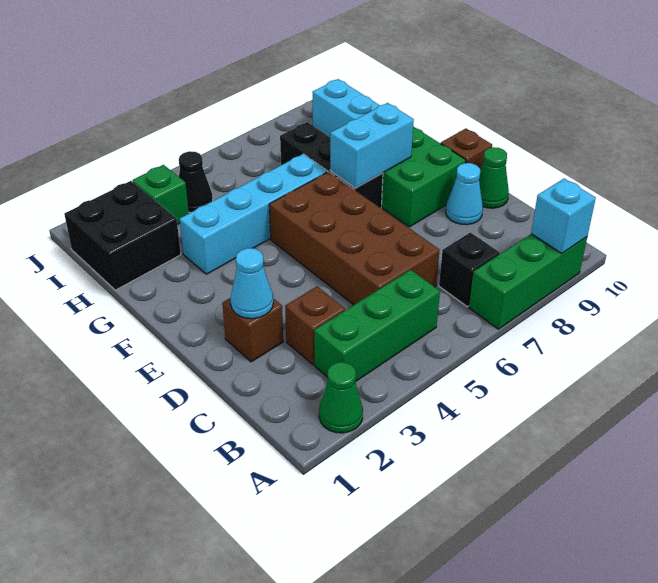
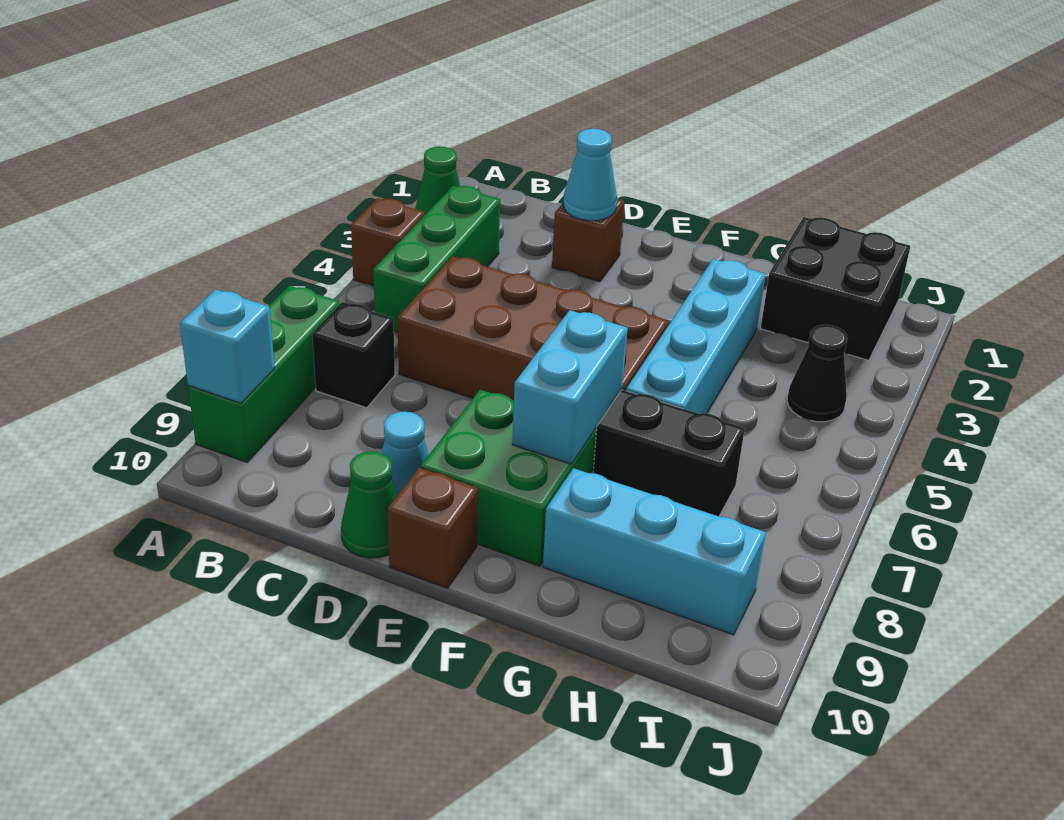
brown brick C3 level 1 -> brown brick A4 level 1
green brick I3 level 1 -> none

